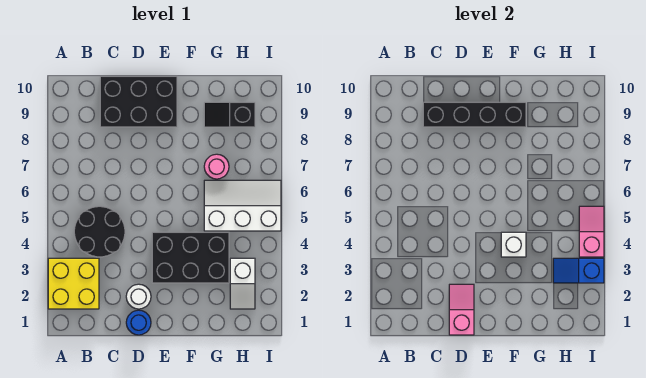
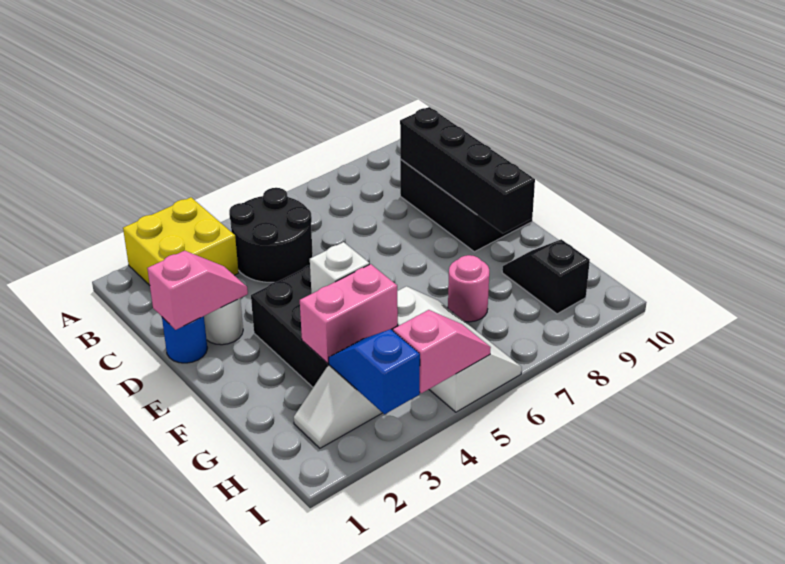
none -> pink brick G3:G4 level 2

